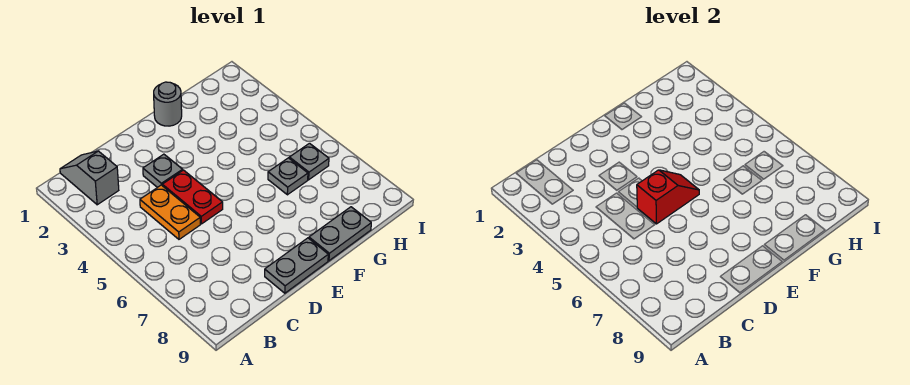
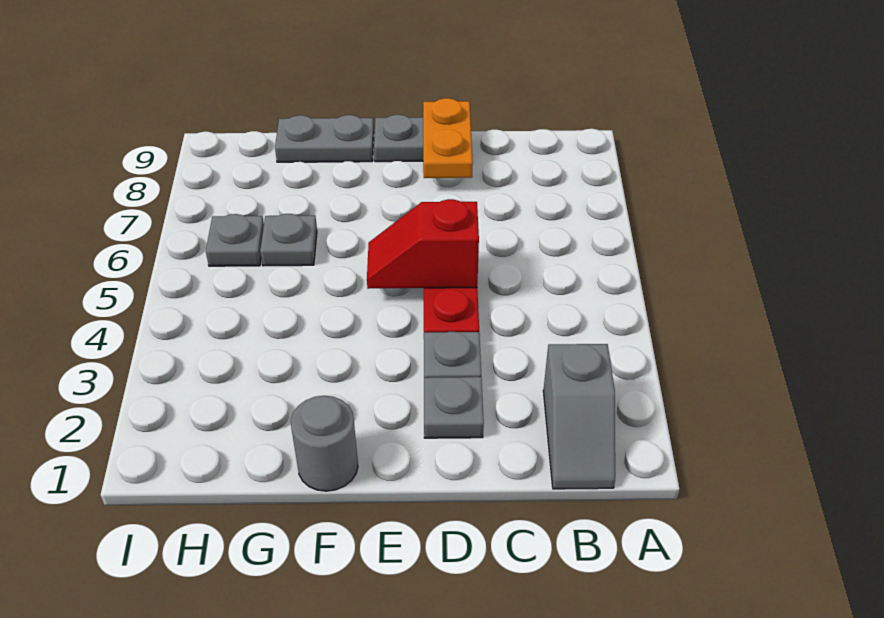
orange plate C4:C5 level 1 -> orange plate D8:D9 level 2
none -> grey plate D2 level 1

